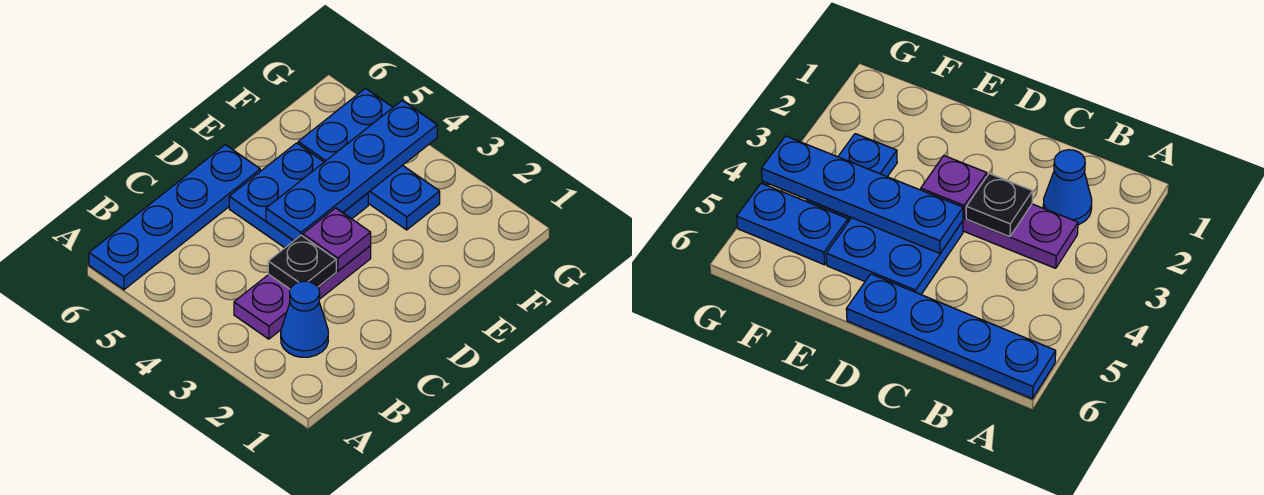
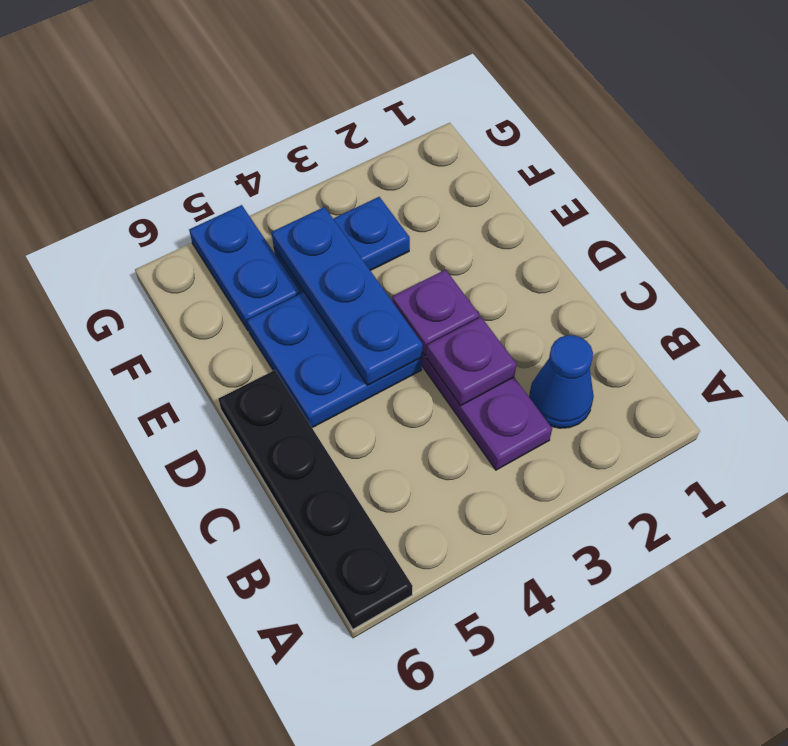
blue plate A6:D6 level 1 -> black plate A6:D6 level 1
black plate C3 level 2 -> purple plate C3 level 2
blue plate D4:G4 level 2 -> blue plate D4:F4 level 2

